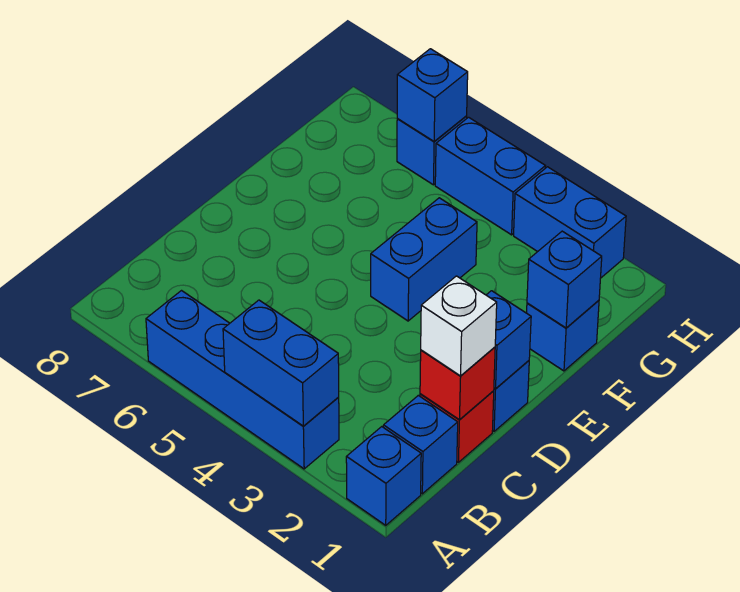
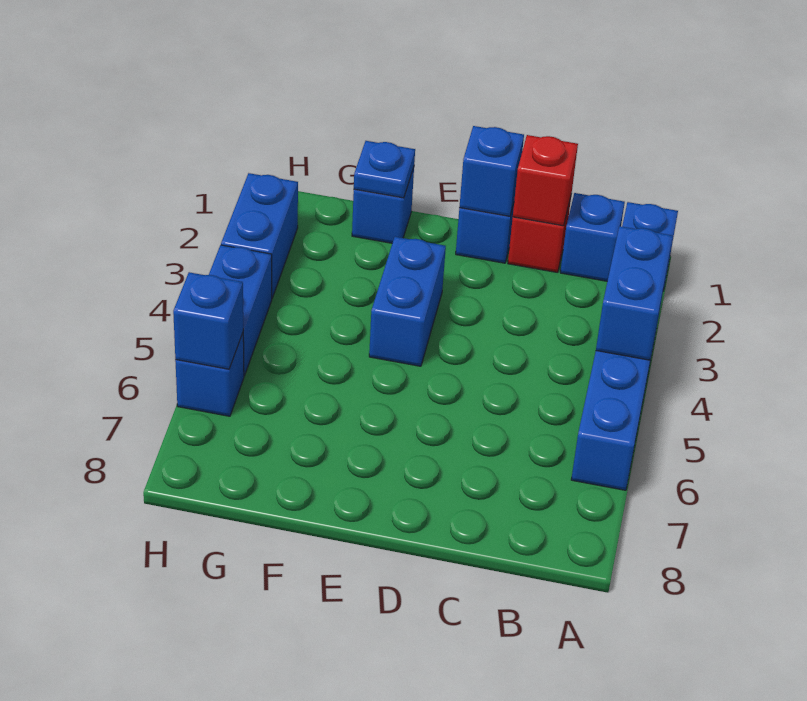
white brick C1 level 3 -> none
blue brick E4:F4 level 1 -> blue brick E3:E4 level 1
blue brick F1 level 2 -> blue plate F1 level 2

